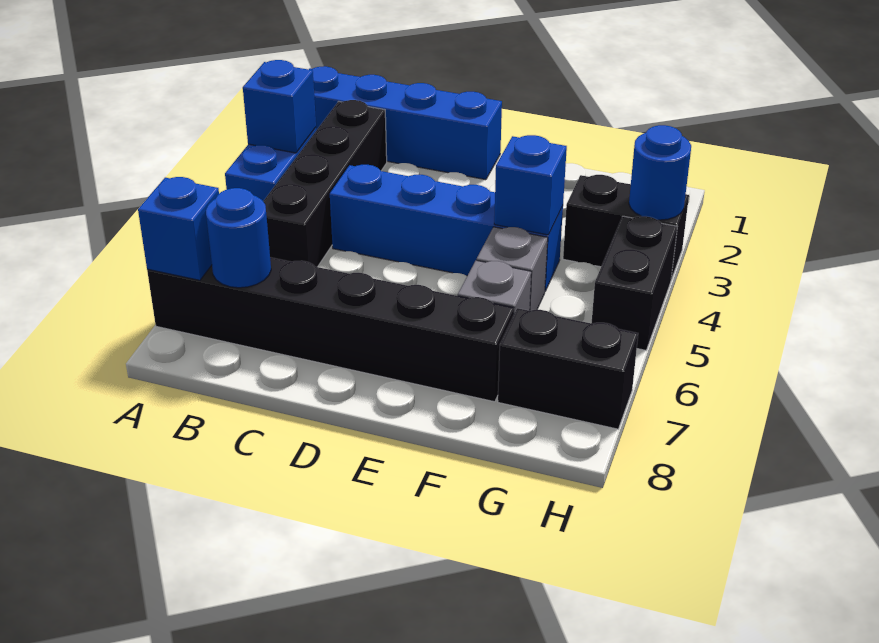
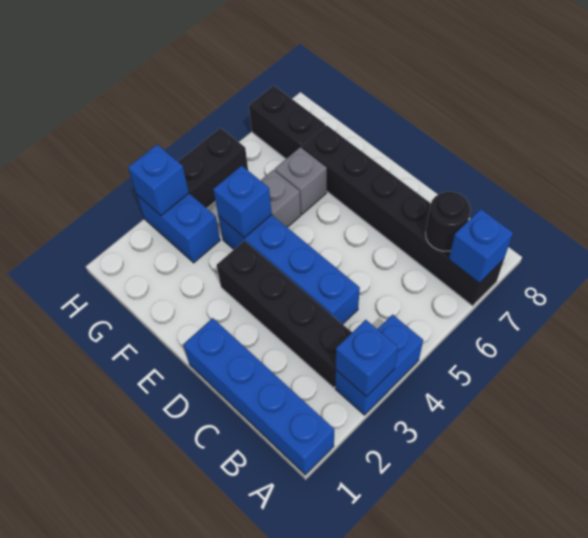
black brick B2:B5 level 1 -> black brick B3:E3 level 1
blue round brick B7 level 2 -> black round brick B7 level 2
black brick G3:H3 level 1 -> blue brick G3:H3 level 1
blue round brick H3 level 2 -> blue brick H3 level 2

